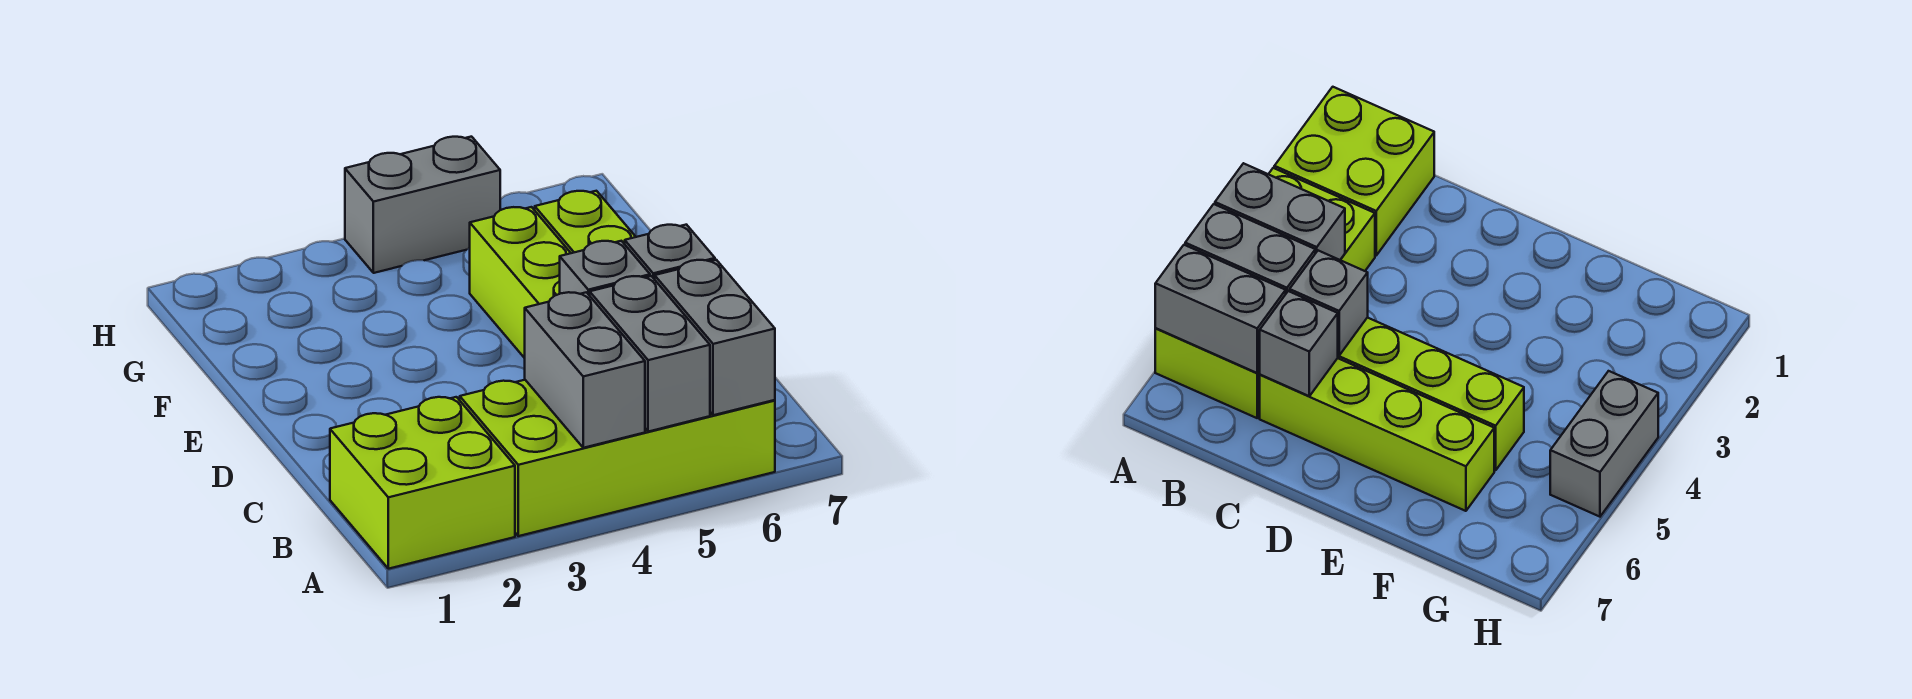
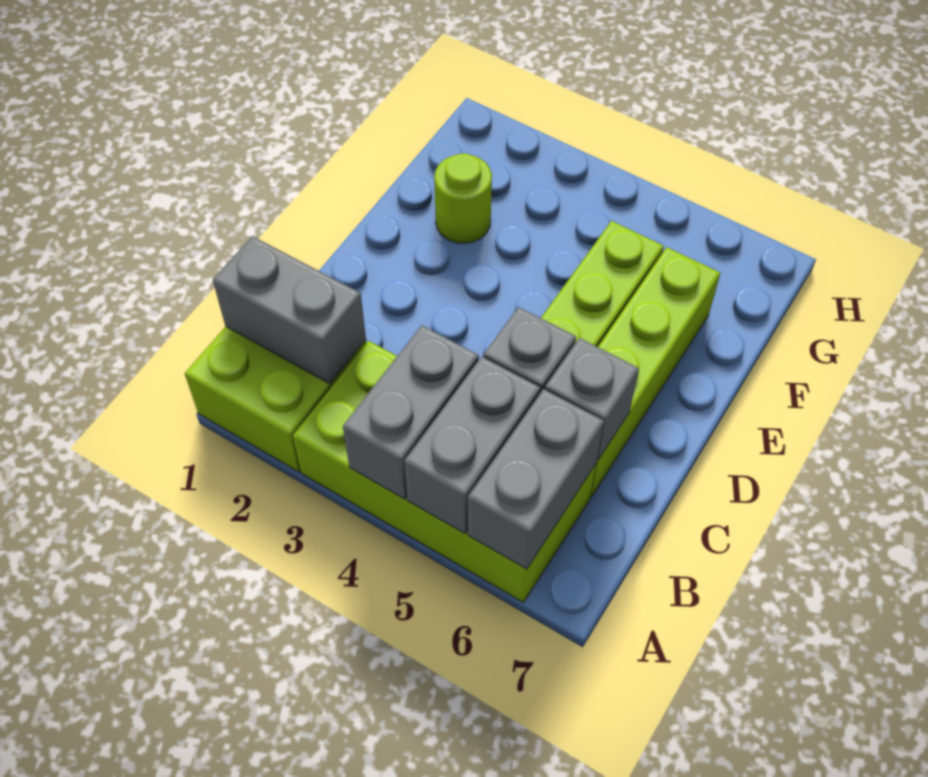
none -> lime round brick F2 level 1
grey brick H4:H5 level 1 -> grey brick B1:B2 level 2

